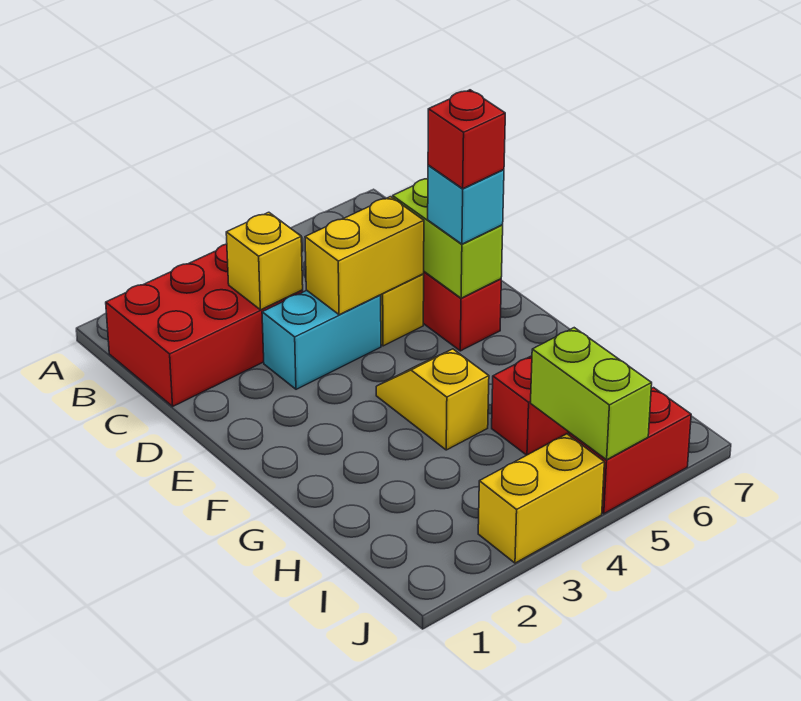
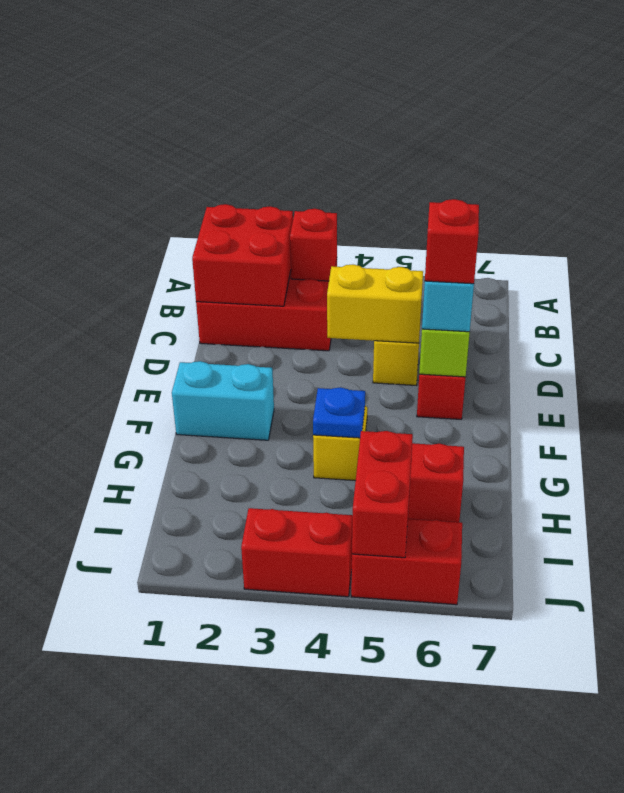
none -> red brick B1:C2 level 2
none -> red brick B3 level 2
yellow brick C3 level 2 -> none
cyan brick D3:D4 level 1 -> cyan brick F1:F2 level 1
none -> blue plate G4 level 2
lime brick I5:J5 level 2 -> red brick I5:J5 level 2
yellow brick J3:J4 level 1 -> red brick J3:J4 level 1

